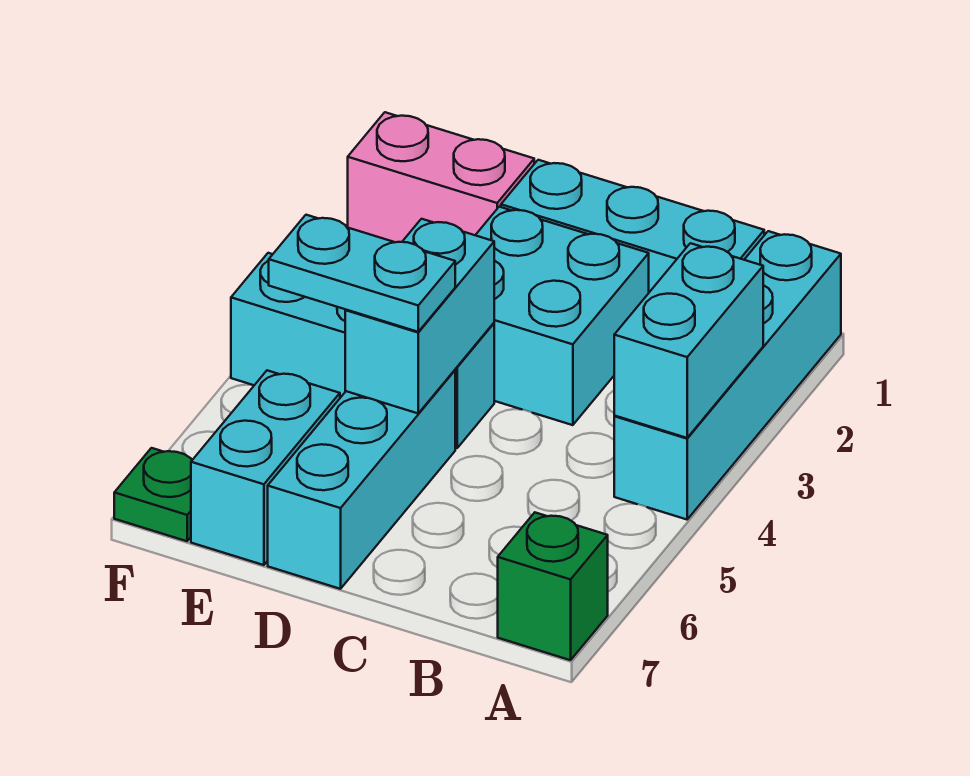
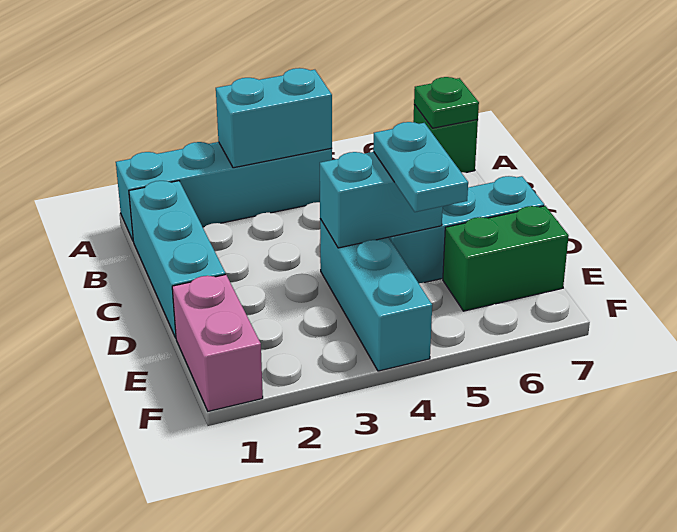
cyan brick C2:D3 level 1 -> none
cyan brick E6:E7 level 1 -> green brick E6:E7 level 1
green plate F7 level 1 -> green plate A7 level 2

